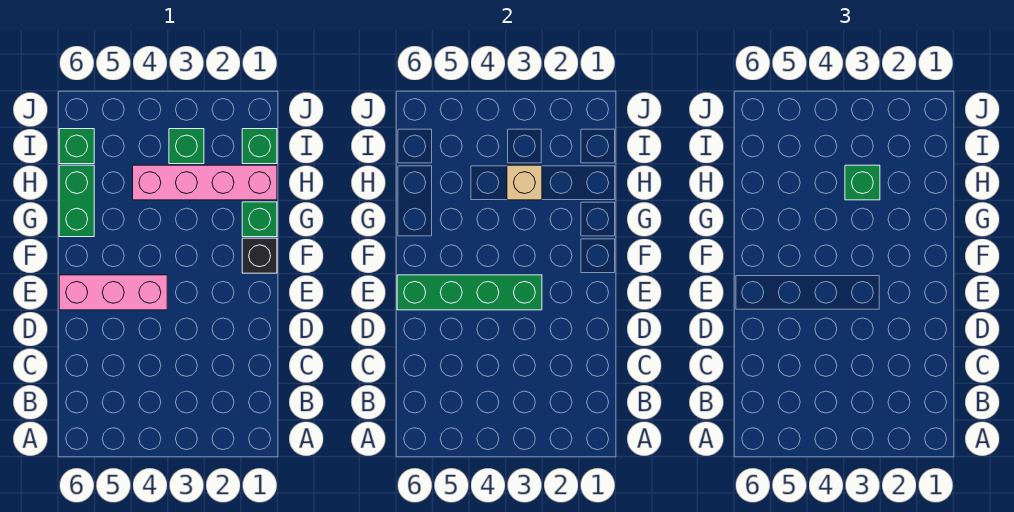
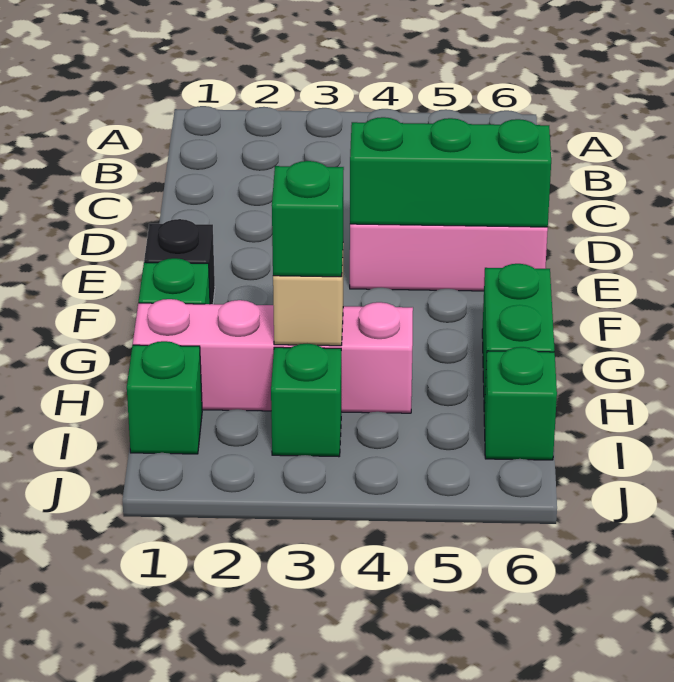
green brick E3:E6 level 2 -> green brick E4:E6 level 2

